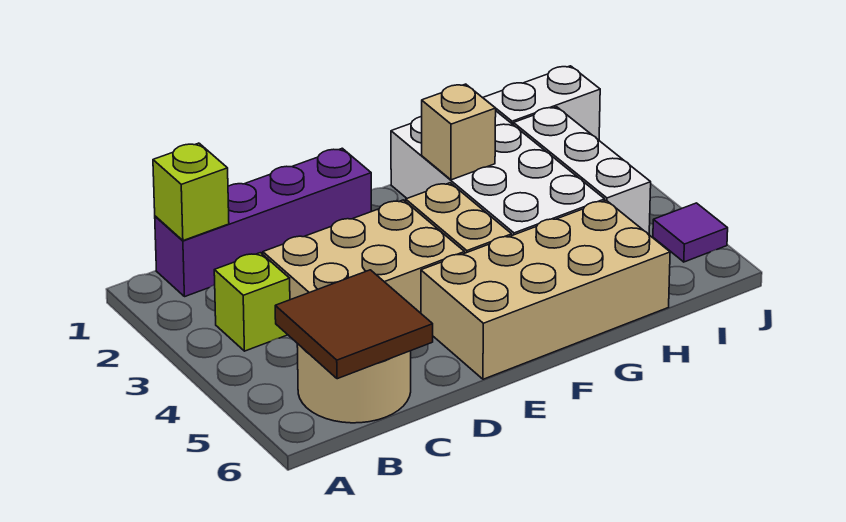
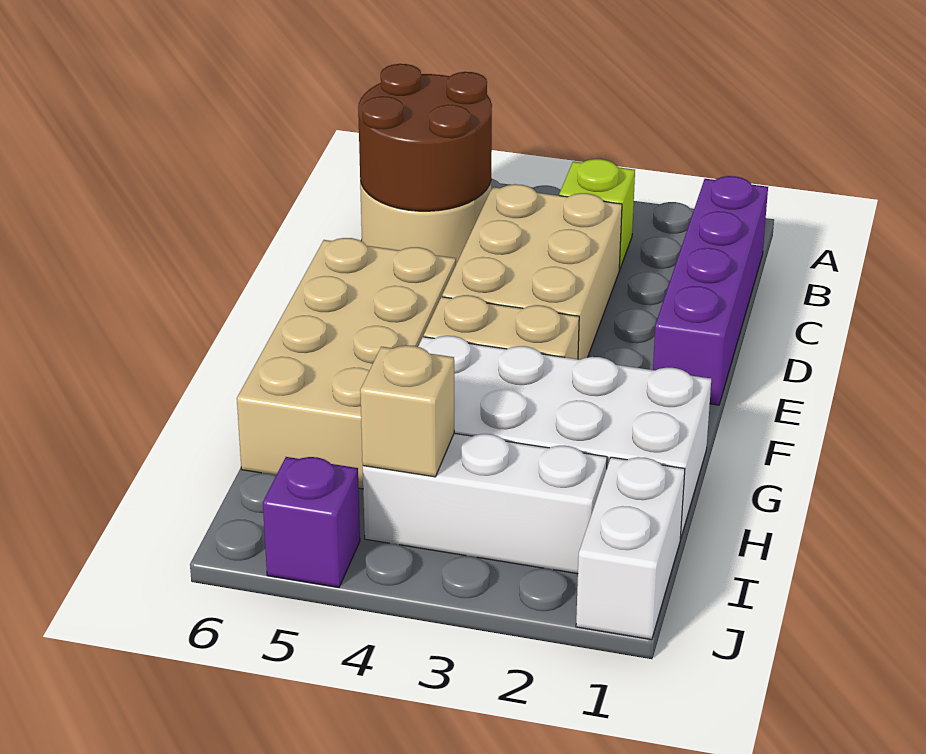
lime brick B1 level 2 -> none
brown tile B5:C6 level 2 -> brown round brick B5:C6 level 2
tan brick G2 level 2 -> tan brick I4 level 2
purple tile J5 level 1 -> purple brick J5 level 1

